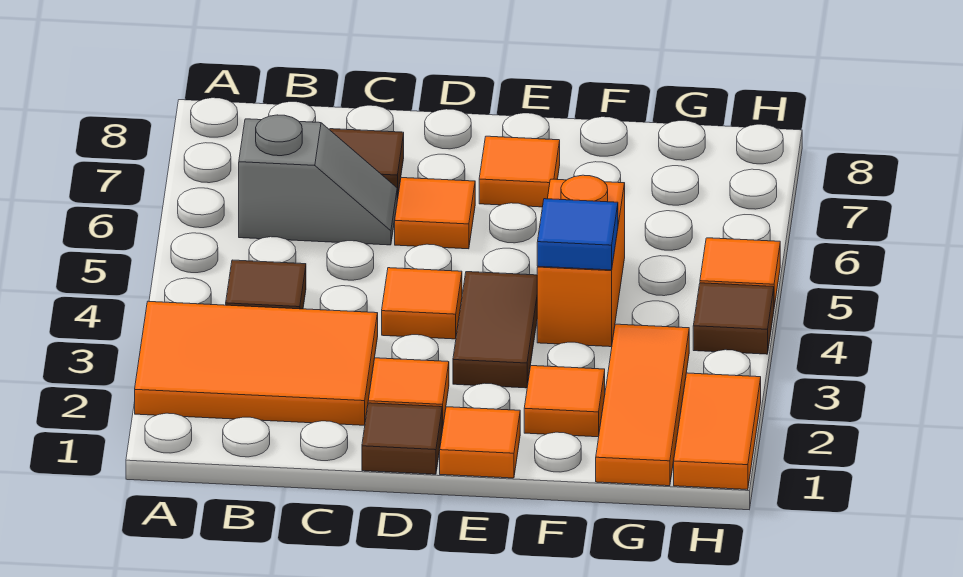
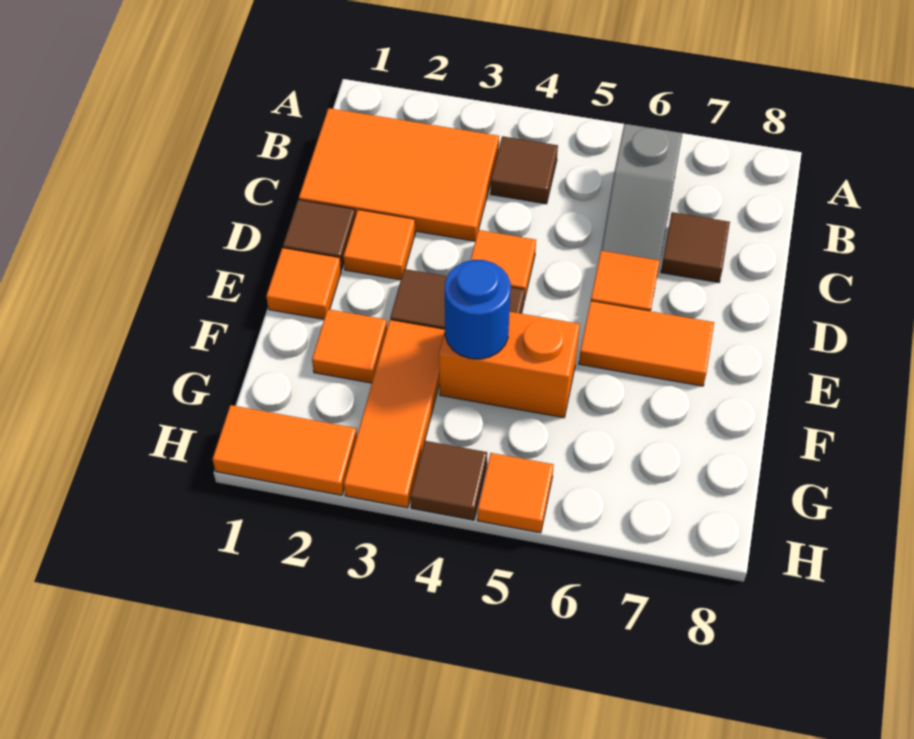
orange tile A2:C3 level 1 -> orange tile B1:C3 level 1
orange tile E7 level 1 -> orange tile E6:E7 level 1
blue tile F4 level 2 -> blue round brick F4 level 2
orange tile G1:G3 level 1 -> orange tile F3:H3 level 1

